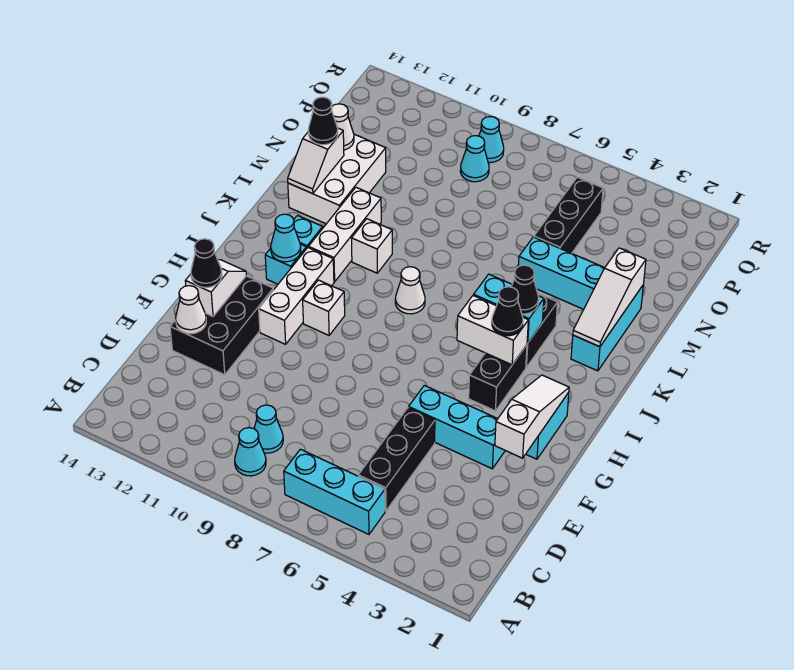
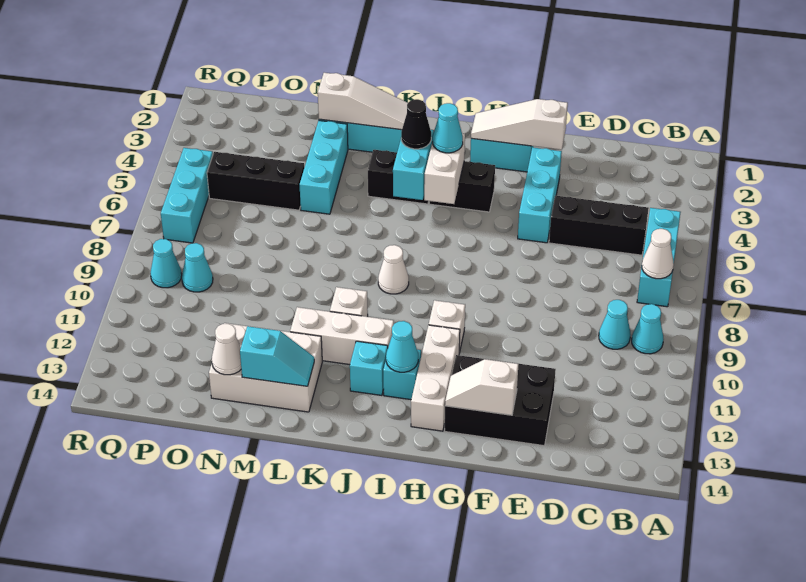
white cone E13 level 2 -> white cone B7 level 2
black cone F13 level 3 -> none
white brick G11:I11 level 1 -> white brick H11:H13 level 1
black cone I4 level 3 -> cyan cone I4 level 3
white slope L13:M13 level 2 top M -> cyan slope L13:M13 level 2 top M
black cone M13 level 3 -> none
none -> cyan brick Q5:Q7 level 1

